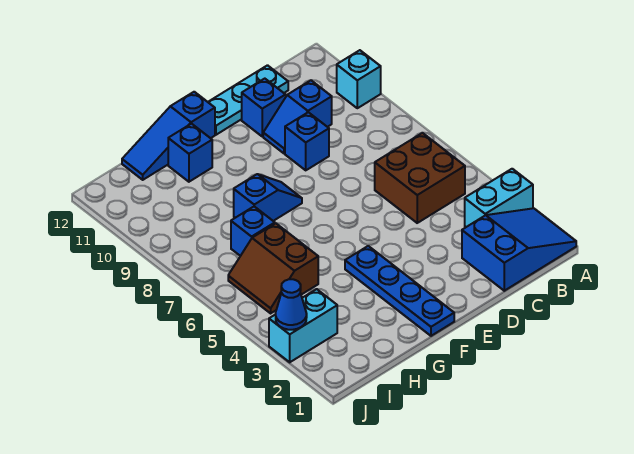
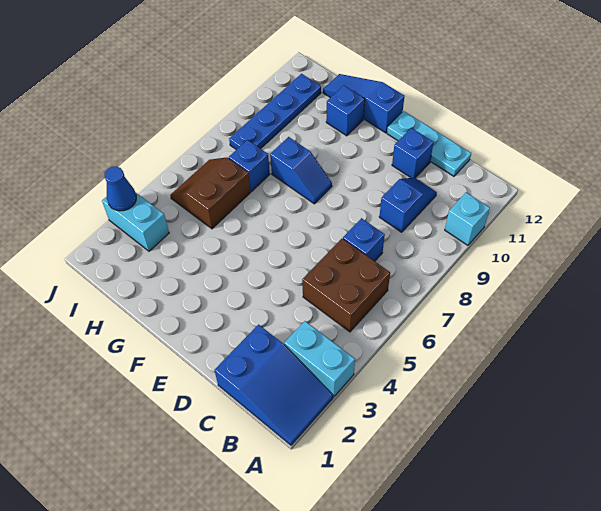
blue slope C10:D10 level 1 top C -> blue slope C9:C10 level 1 top 9
blue brick D9 level 1 -> blue brick C7 level 1
blue plate F1:F4 level 1 -> blue plate I8:I11 level 1

